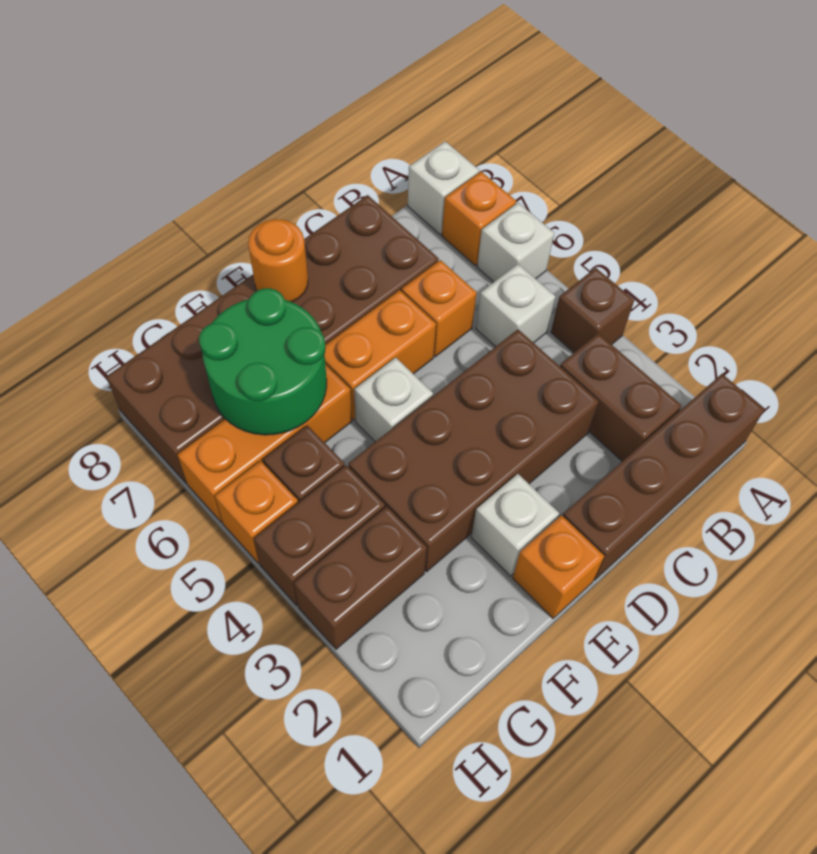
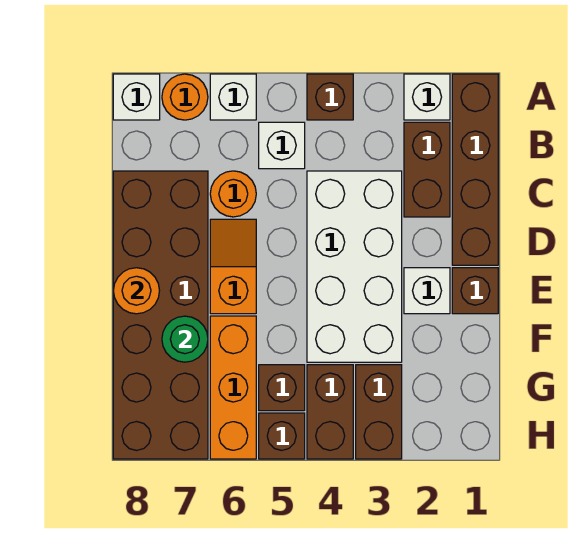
orange brick A7 level 1 -> orange round brick A7 level 1
brown brick B2:B3 level 1 -> brown brick B2:C2 level 1
brown brick C3:F4 level 1 -> white brick C3:F4 level 1
orange brick C6 level 1 -> orange round brick C6 level 1
orange brick D6:E6 level 1 -> orange slope D6:E6 level 1 top E
orange brick E1 level 1 -> brown brick E1 level 1
white brick E5 level 1 -> white brick A2 level 1
green round brick F6:G7 level 2 -> green round brick F7 level 2
orange brick H5 level 1 -> brown brick H5 level 1

